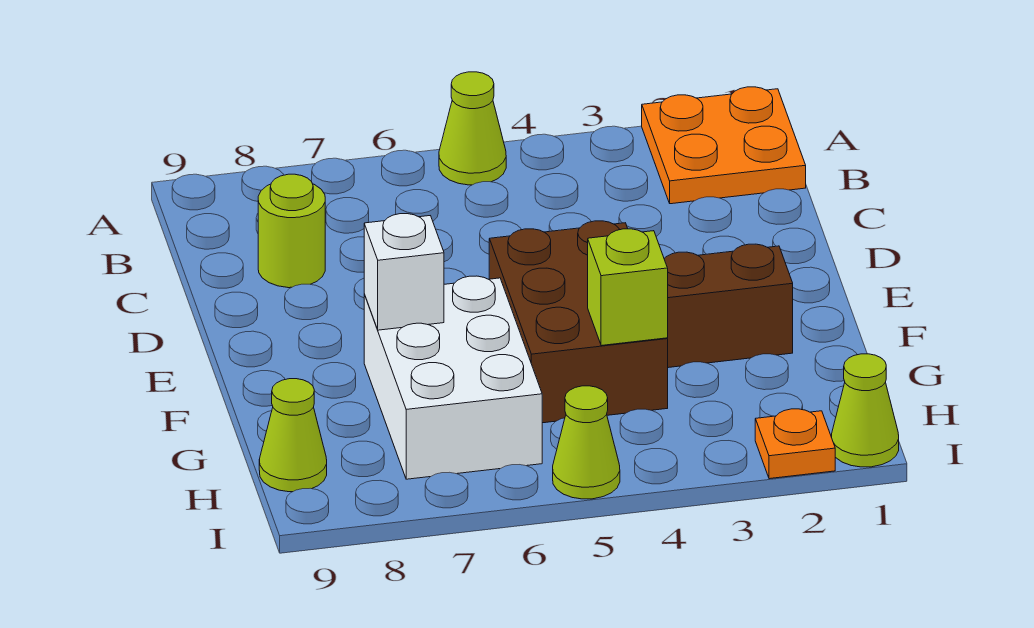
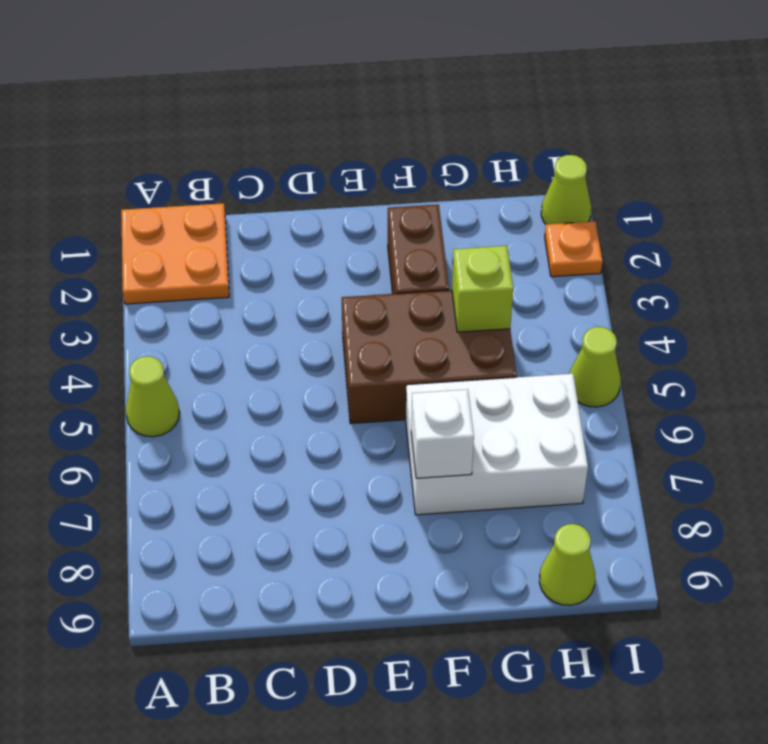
lime round brick C8 level 1 -> none

